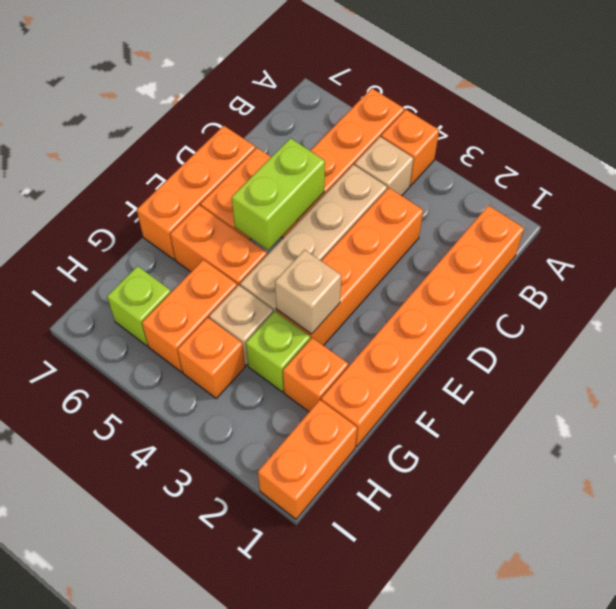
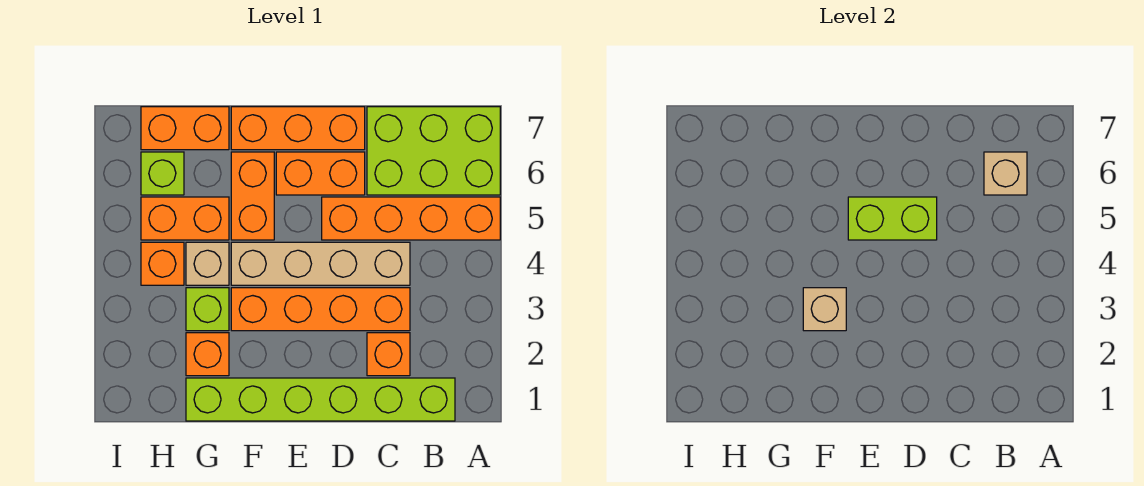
orange brick A4 level 1 -> orange brick C2 level 1
none -> lime brick A6:C7 level 1
orange brick B1:G1 level 1 -> lime brick B1:G1 level 1
tan brick B4 level 1 -> tan brick B6 level 2
orange brick H1:I1 level 1 -> orange brick G7:H7 level 1

